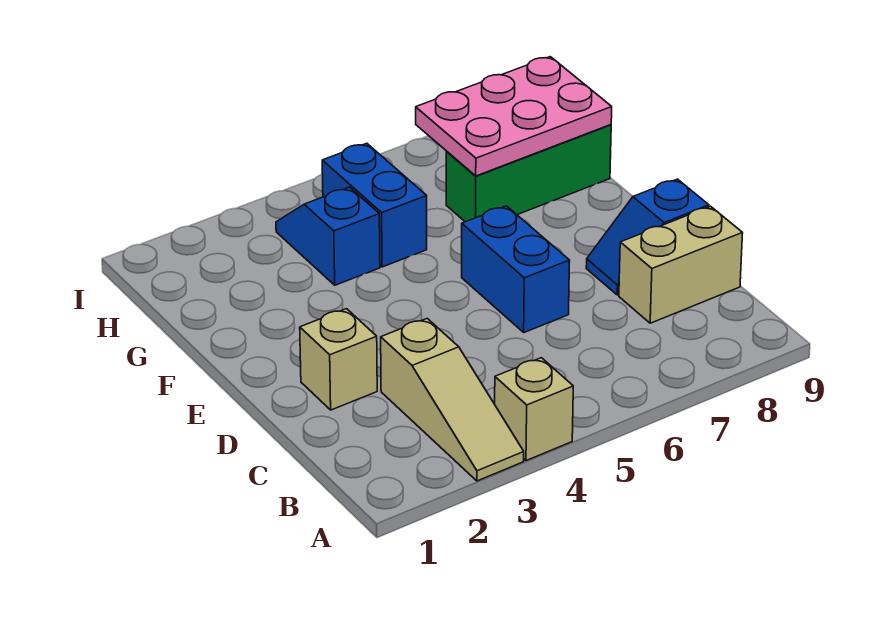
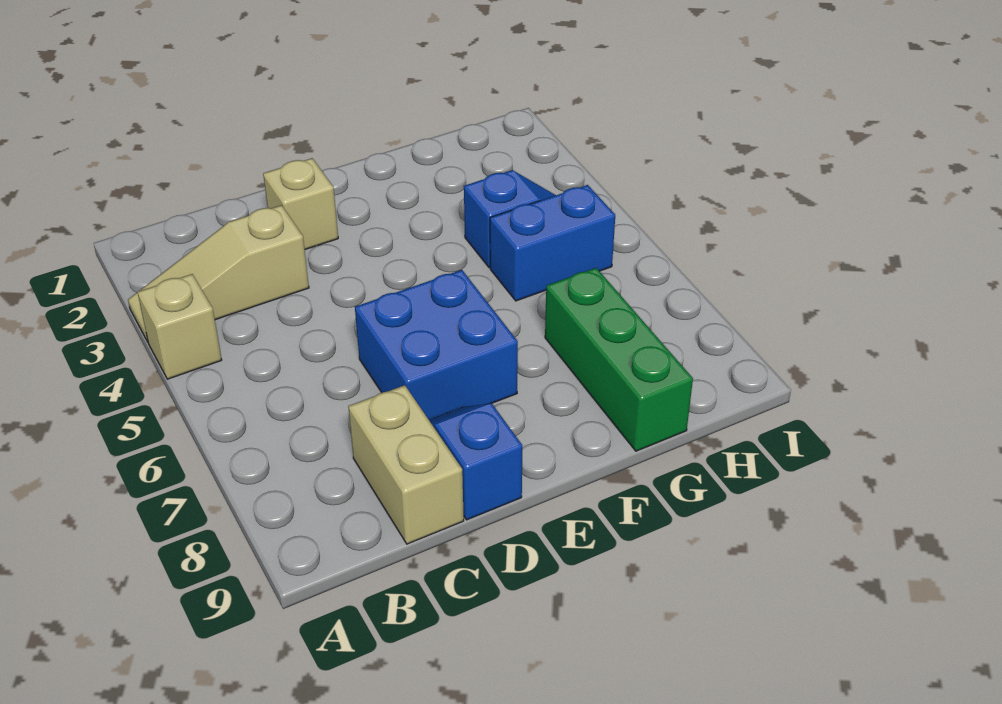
blue brick D6:E6 level 1 -> blue brick D6:E7 level 1
pink plate G7:H9 level 2 -> none

